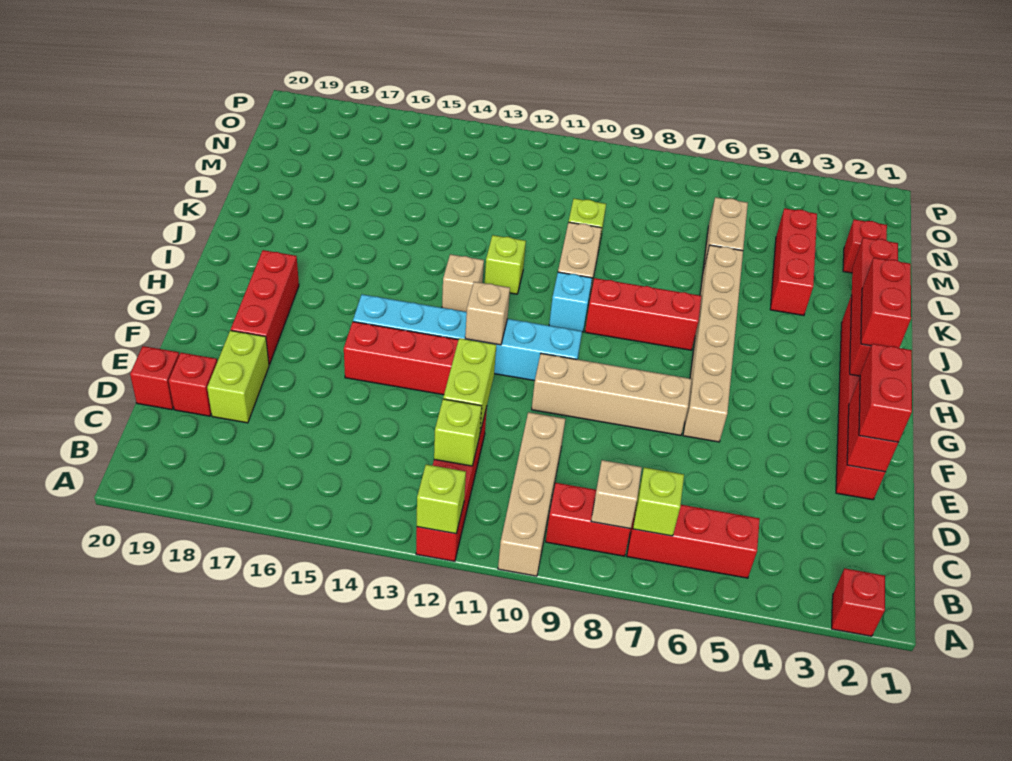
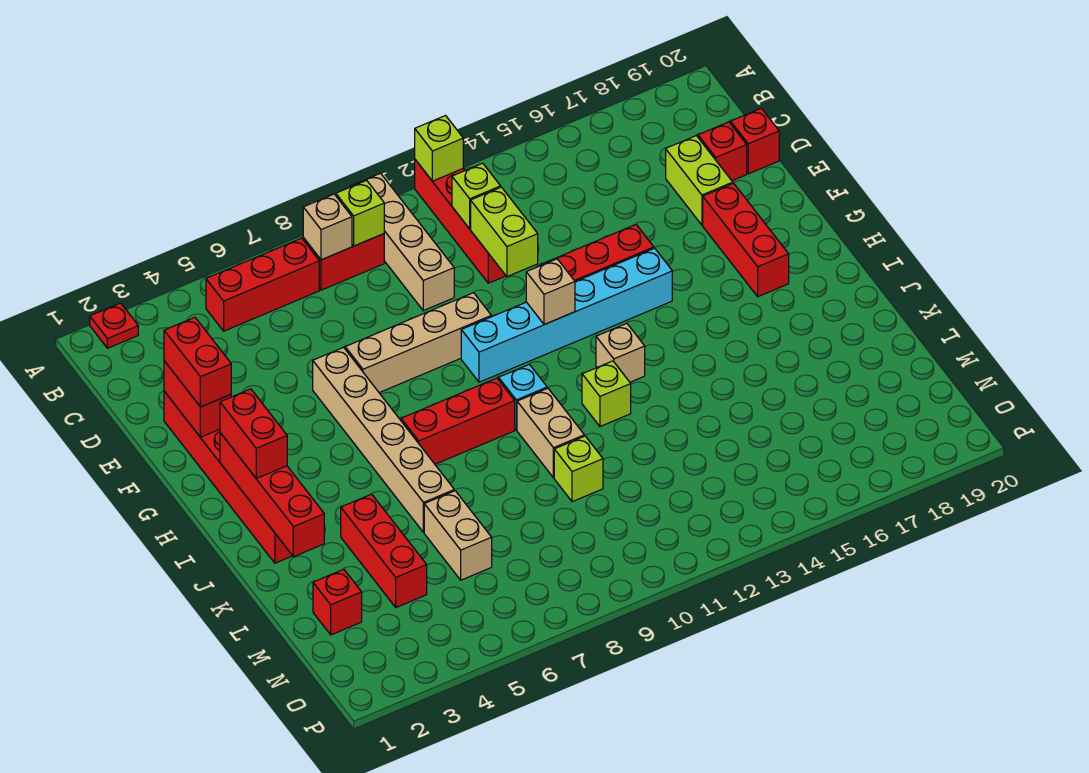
red brick A2 level 1 -> red plate A2 level 1
lime brick B7 level 2 -> lime brick B9 level 2

